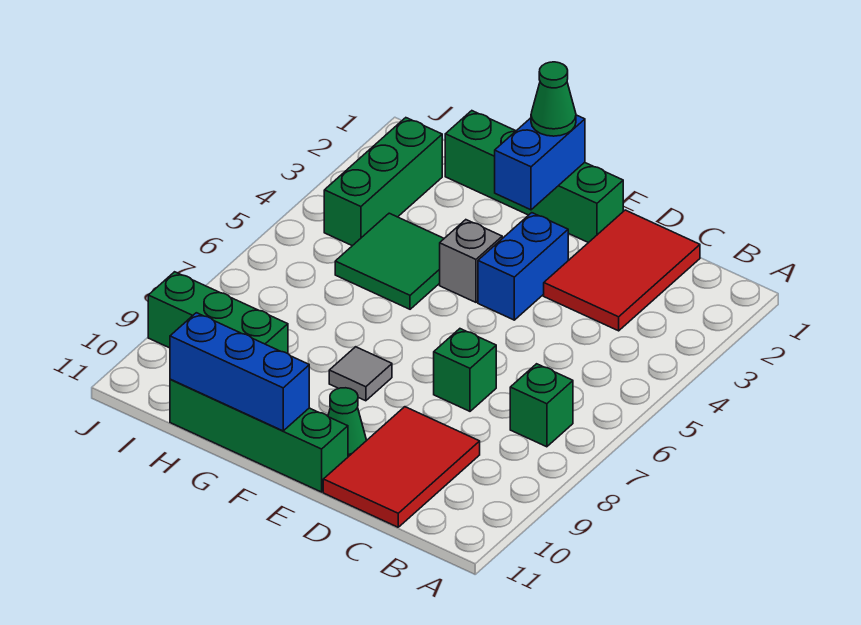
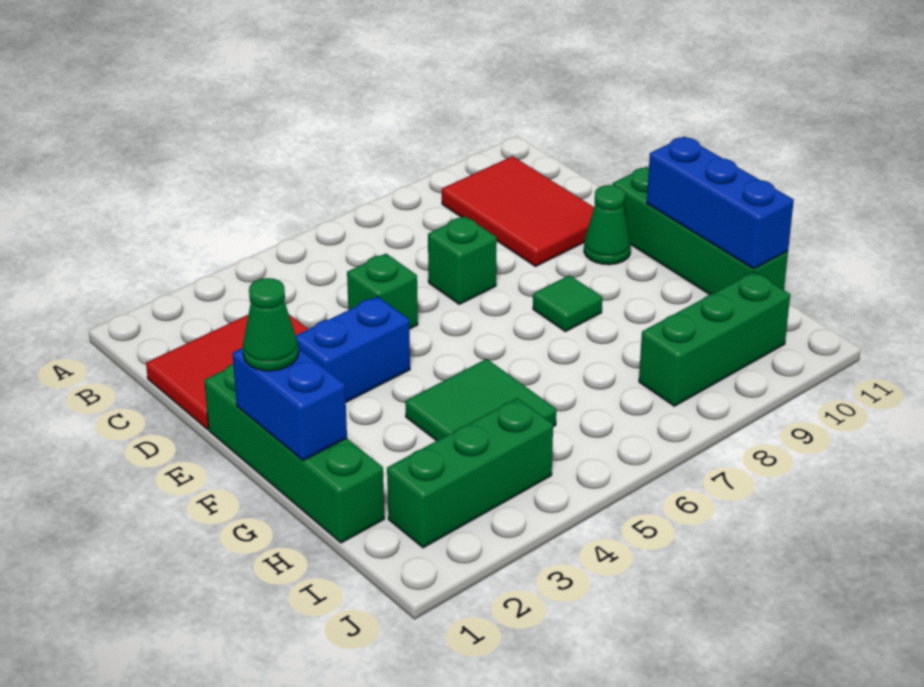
green brick B7 level 1 -> green brick D5 level 1
red tile C9:D11 level 1 -> red tile B9:D10 level 1
blue brick F1:F2 level 2 -> blue brick F1:G1 level 2
grey brick F4 level 1 -> none
grey tile F8 level 1 -> green tile F8 level 1
green brick H9:J9 level 1 -> green brick I8:I10 level 1

